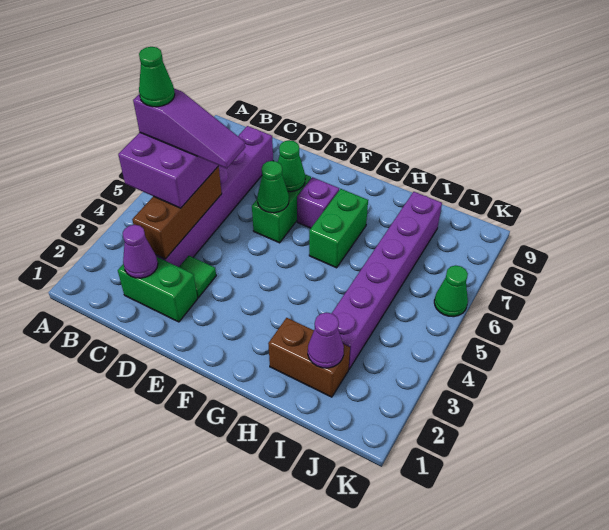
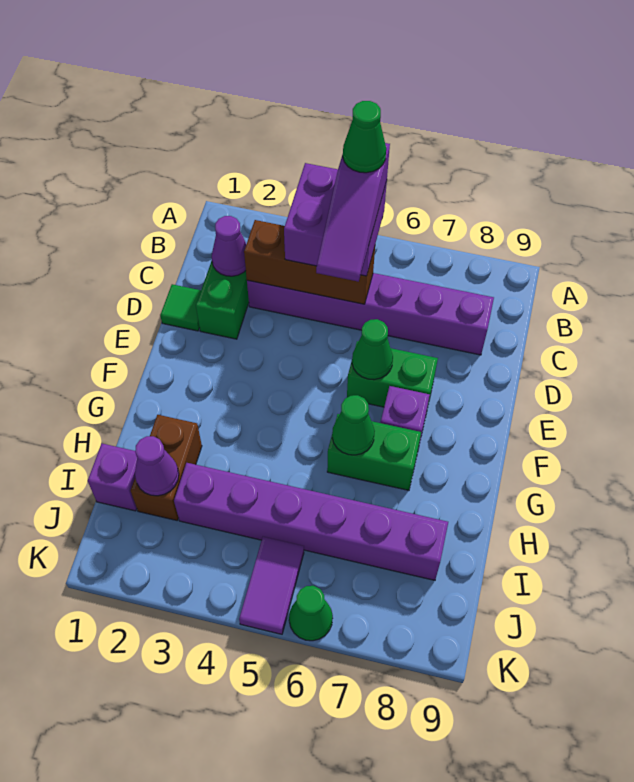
green tile D3 level 1 -> green tile D1 level 1
green cone E7 level 2 -> green cone G6 level 2
none -> purple brick I1 level 1
none -> purple tile J5:K5 level 1

